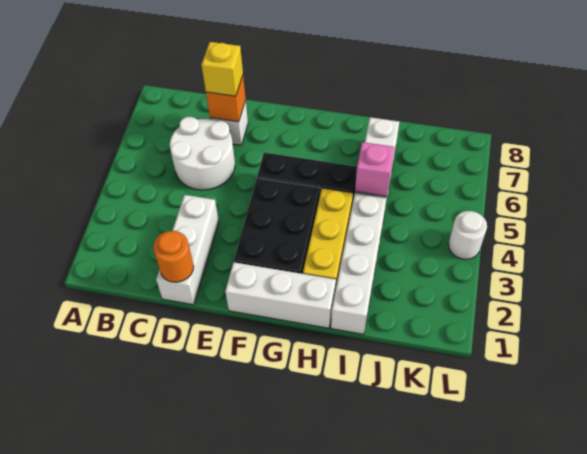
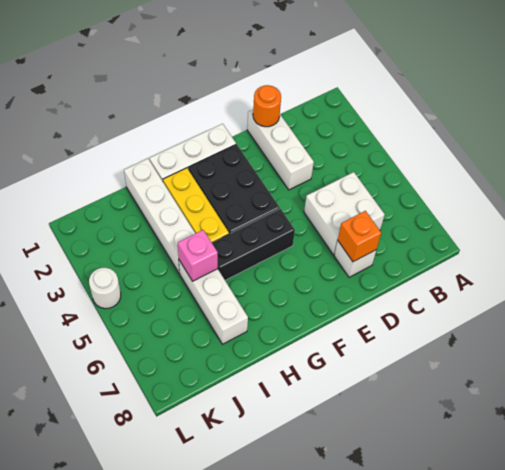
white round brick C5:D6 level 1 -> white brick C5:D6 level 1
yellow brick D7 level 3 -> none

